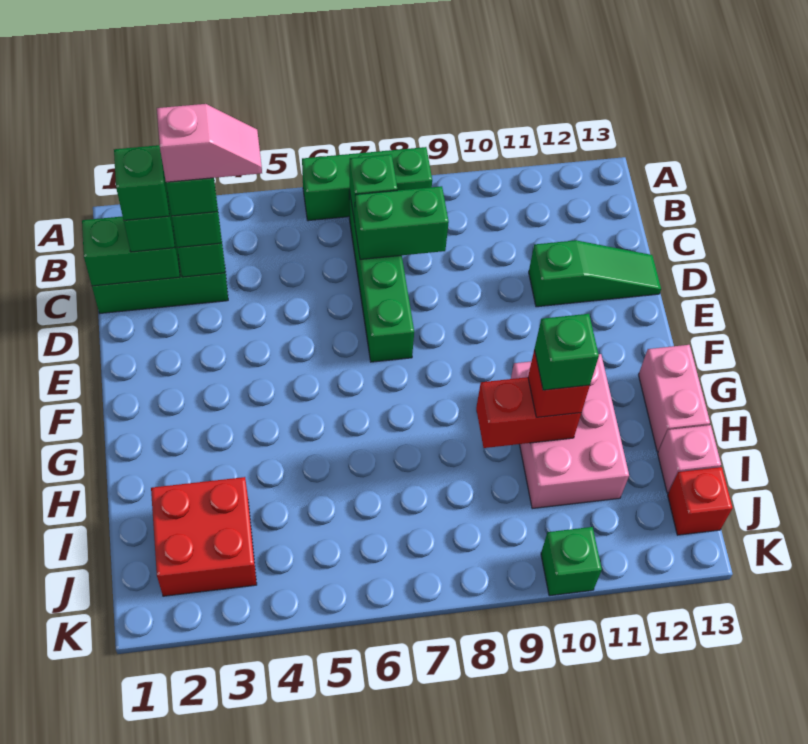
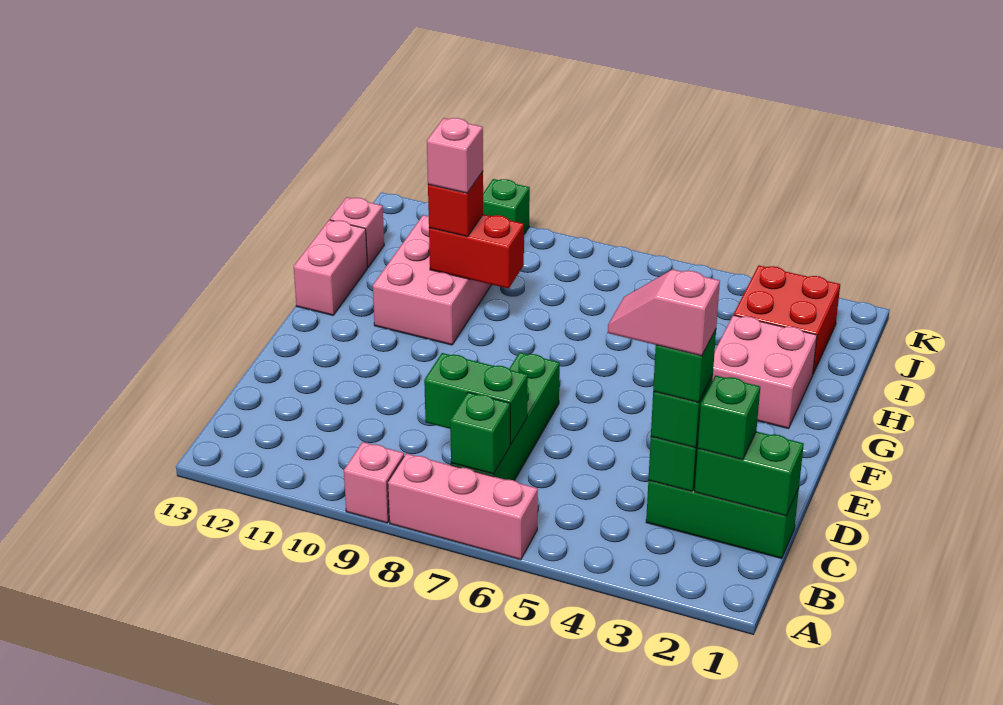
green brick A6:A8 level 1 -> pink brick A6:A8 level 1
none -> pink brick A9 level 1
green brick C2 level 4 -> none
green slope D11:D13 level 1 top 11 -> none
none -> pink brick G2:H3 level 1
green brick H10 level 4 -> pink brick H10 level 4
red brick J13 level 1 -> none

